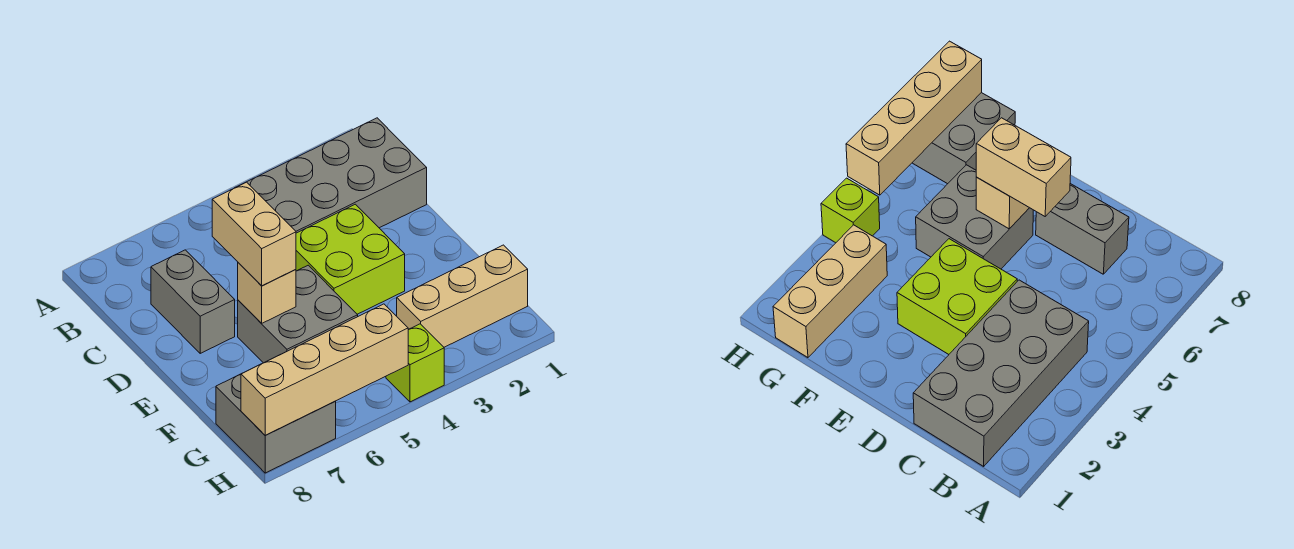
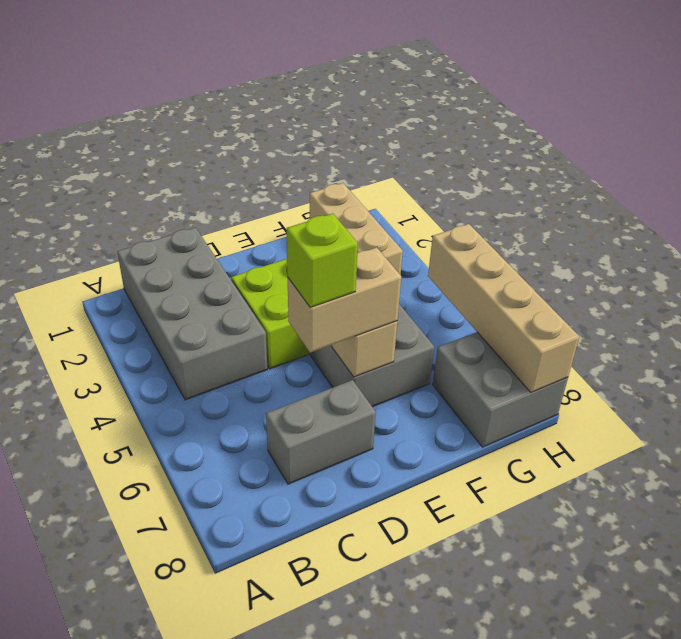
lime brick H4 level 1 -> lime brick D6 level 4

